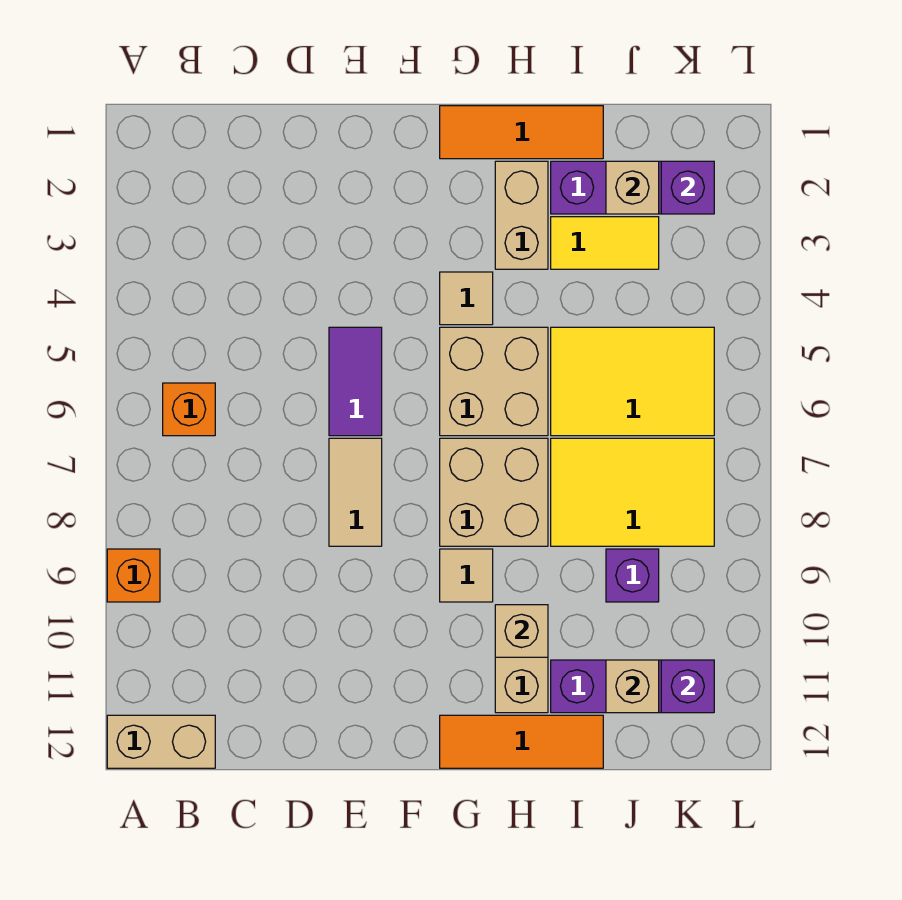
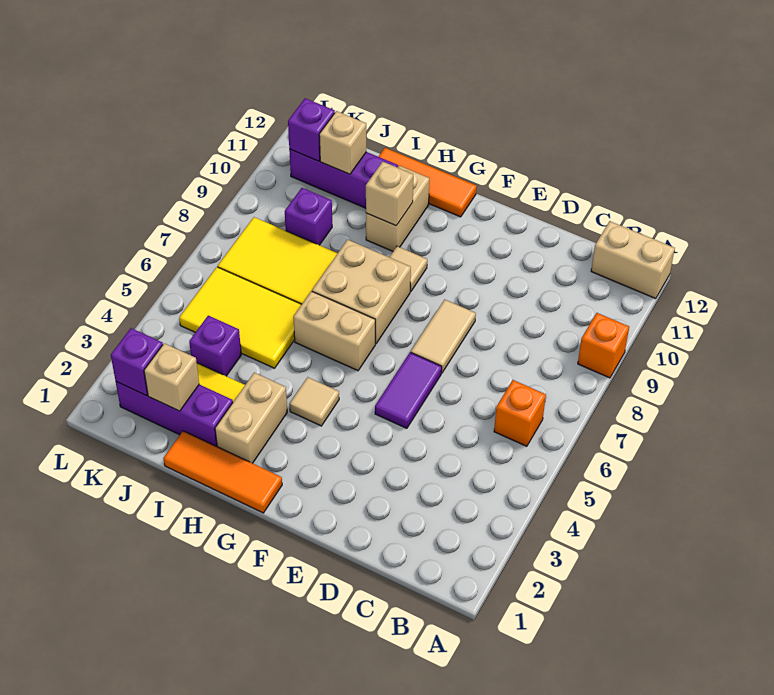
tan brick G5:H6 level 1 -> tan brick G6:H6 level 1
none -> purple brick J4 level 1

